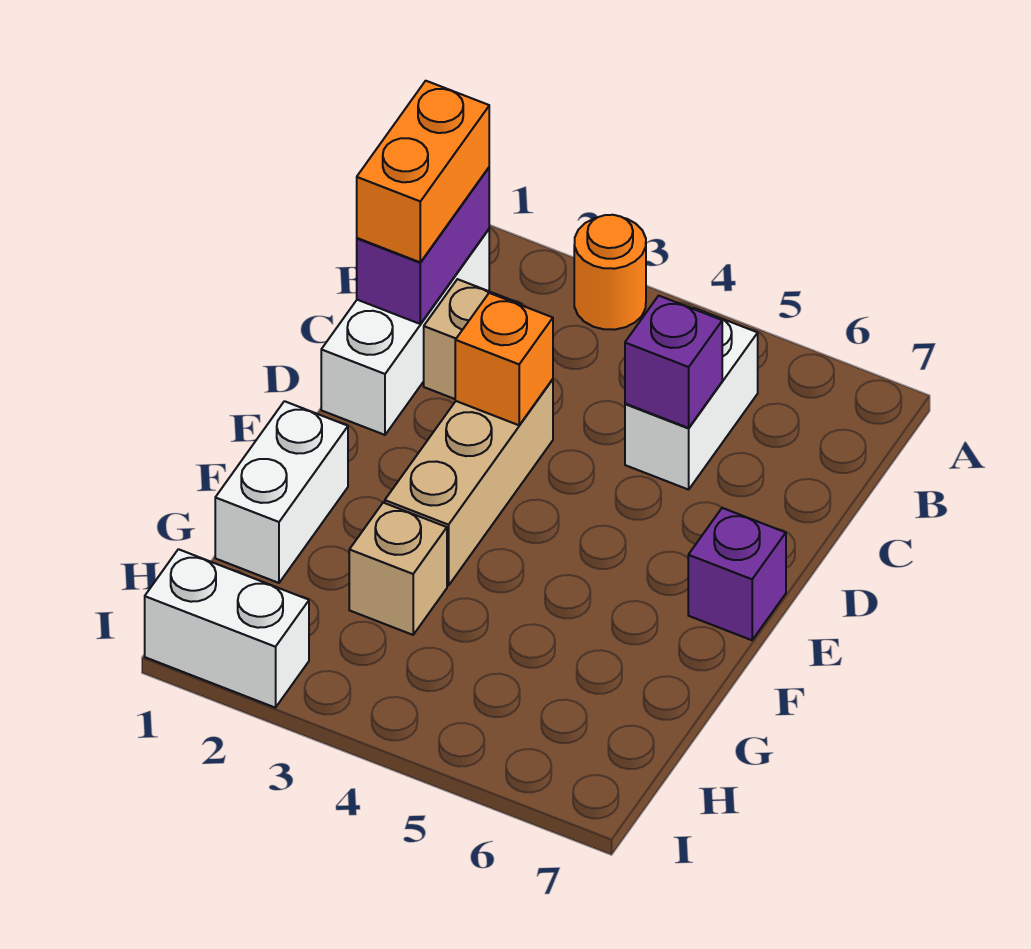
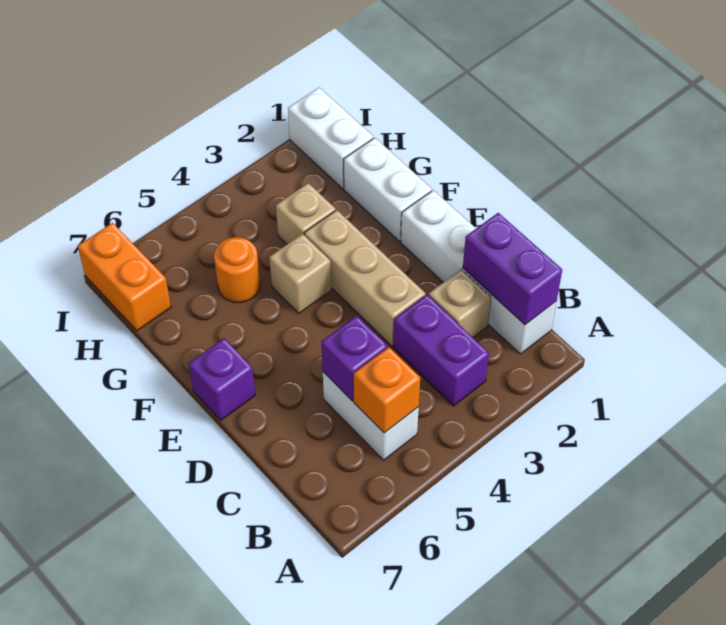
orange round brick A3 level 1 -> orange round brick G5 level 1
white brick B1:D1 level 1 -> white brick B1:E1 level 1
orange brick B1:C1 level 3 -> orange brick H7:I7 level 1
none -> purple brick B3:C3 level 1
orange brick D3 level 2 -> orange brick B5 level 2
none -> tan brick F4 level 1
white brick I1:I2 level 1 -> white brick H1:I1 level 1

